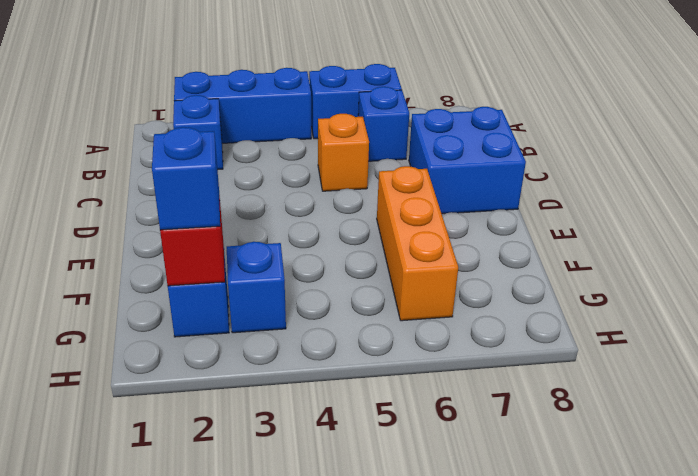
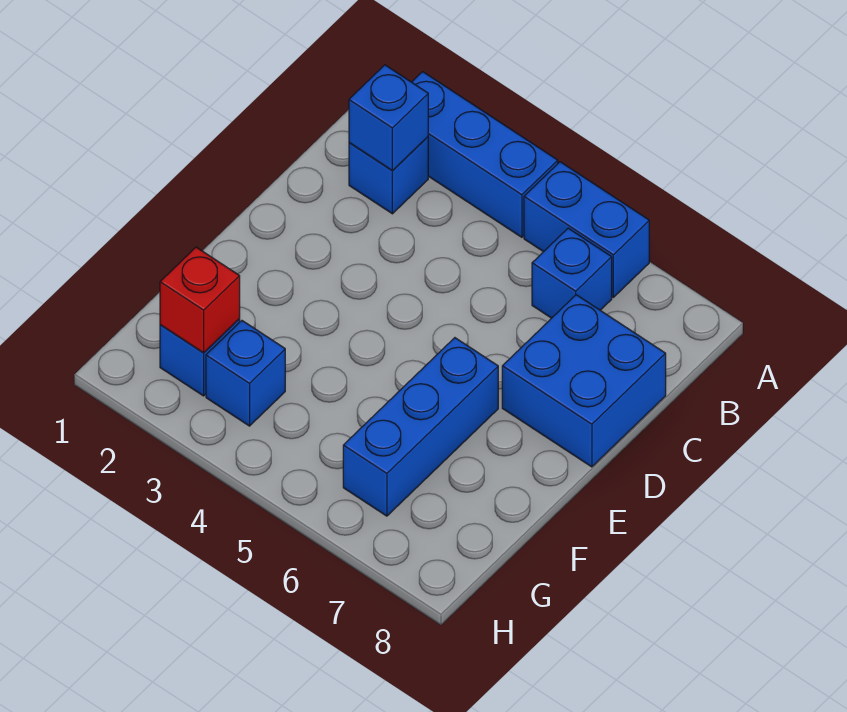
orange brick C5 level 1 -> none
orange brick E6:G6 level 1 -> blue brick E6:G6 level 1
blue brick G2 level 3 -> blue brick B2 level 2

